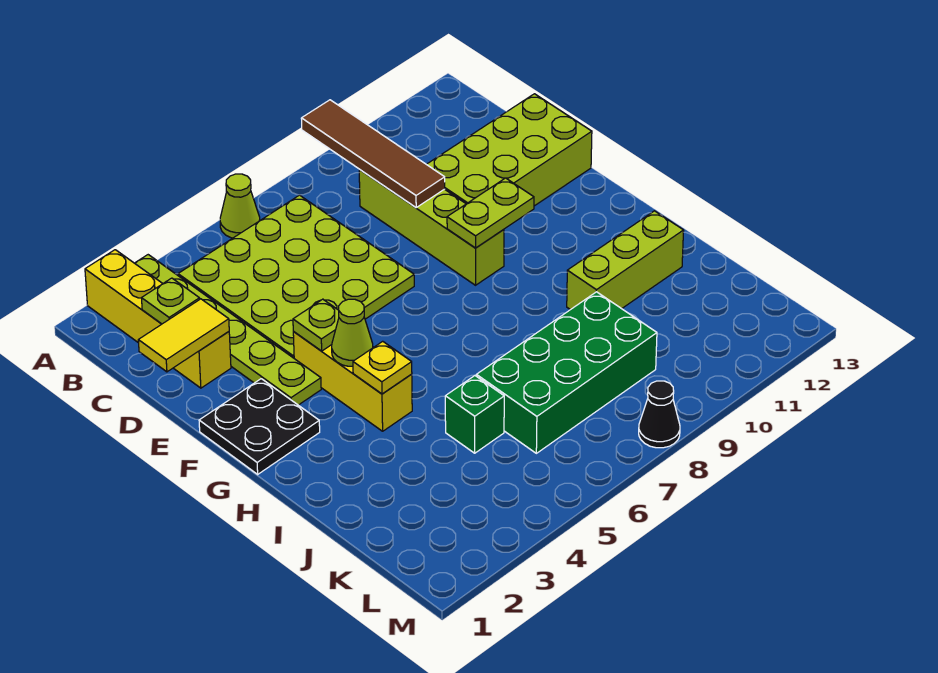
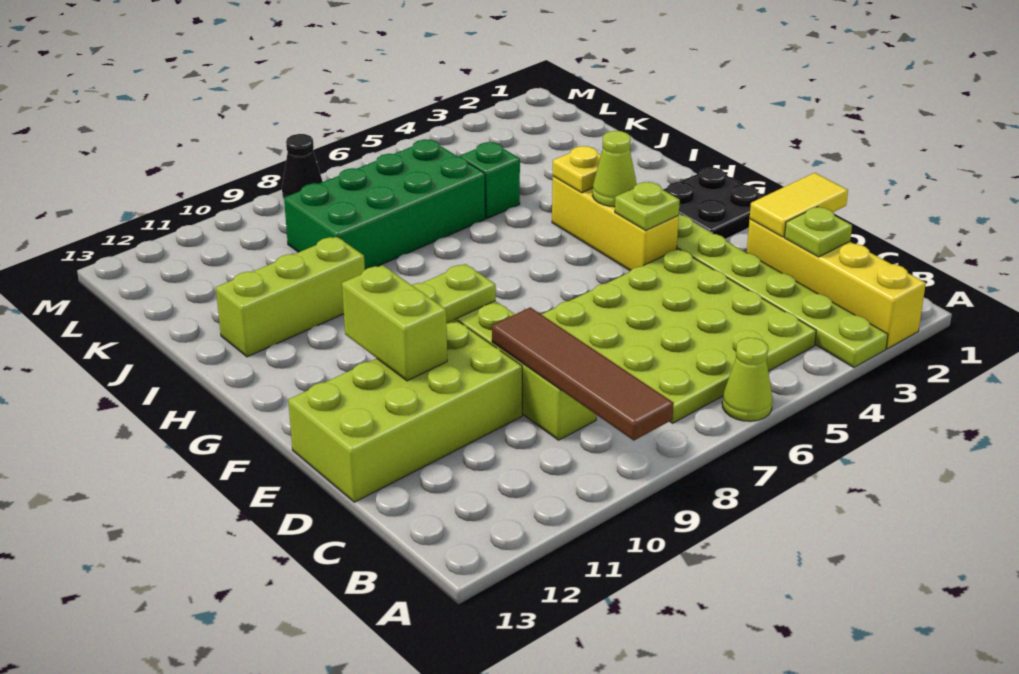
none -> lime brick E11:F11 level 2

